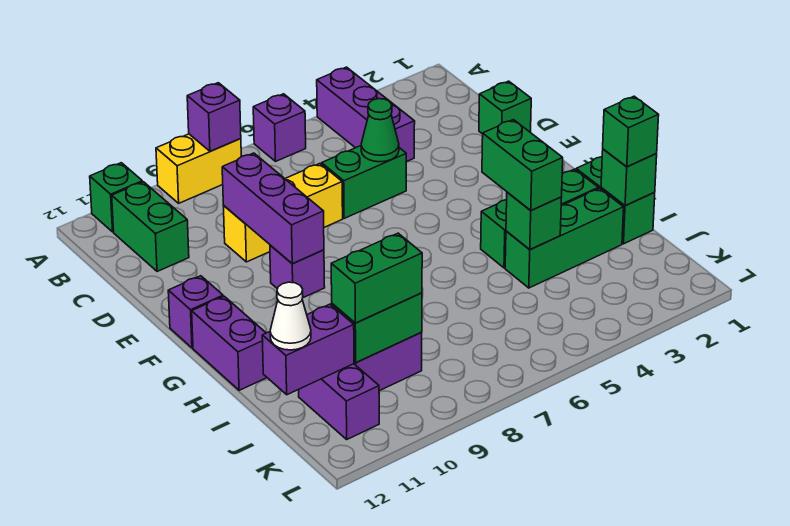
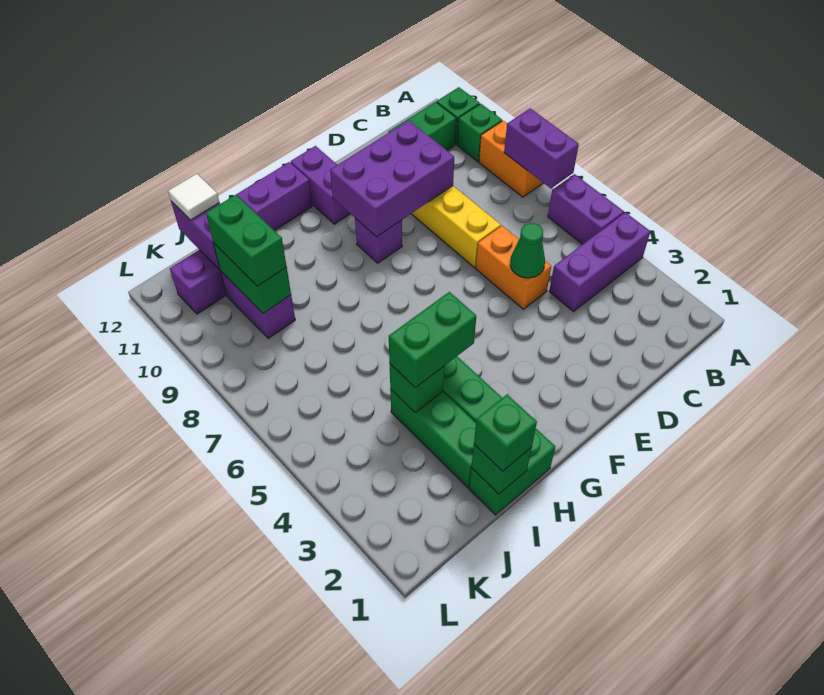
purple brick A6 level 1 -> purple brick A5:A6 level 1
yellow brick A8:A9 level 1 -> orange brick A8:A9 level 1
purple brick A8 level 2 -> purple brick A7:A8 level 2
green brick D1 level 1 -> green brick A10 level 1
green brick D5:D6 level 1 -> orange brick D5:D6 level 1
purple brick D9:F9 level 2 -> purple brick D9:F10 level 2
purple brick F12 level 1 -> purple brick F11:F12 level 1
white cone J12 level 3 -> white tile J12 level 3

